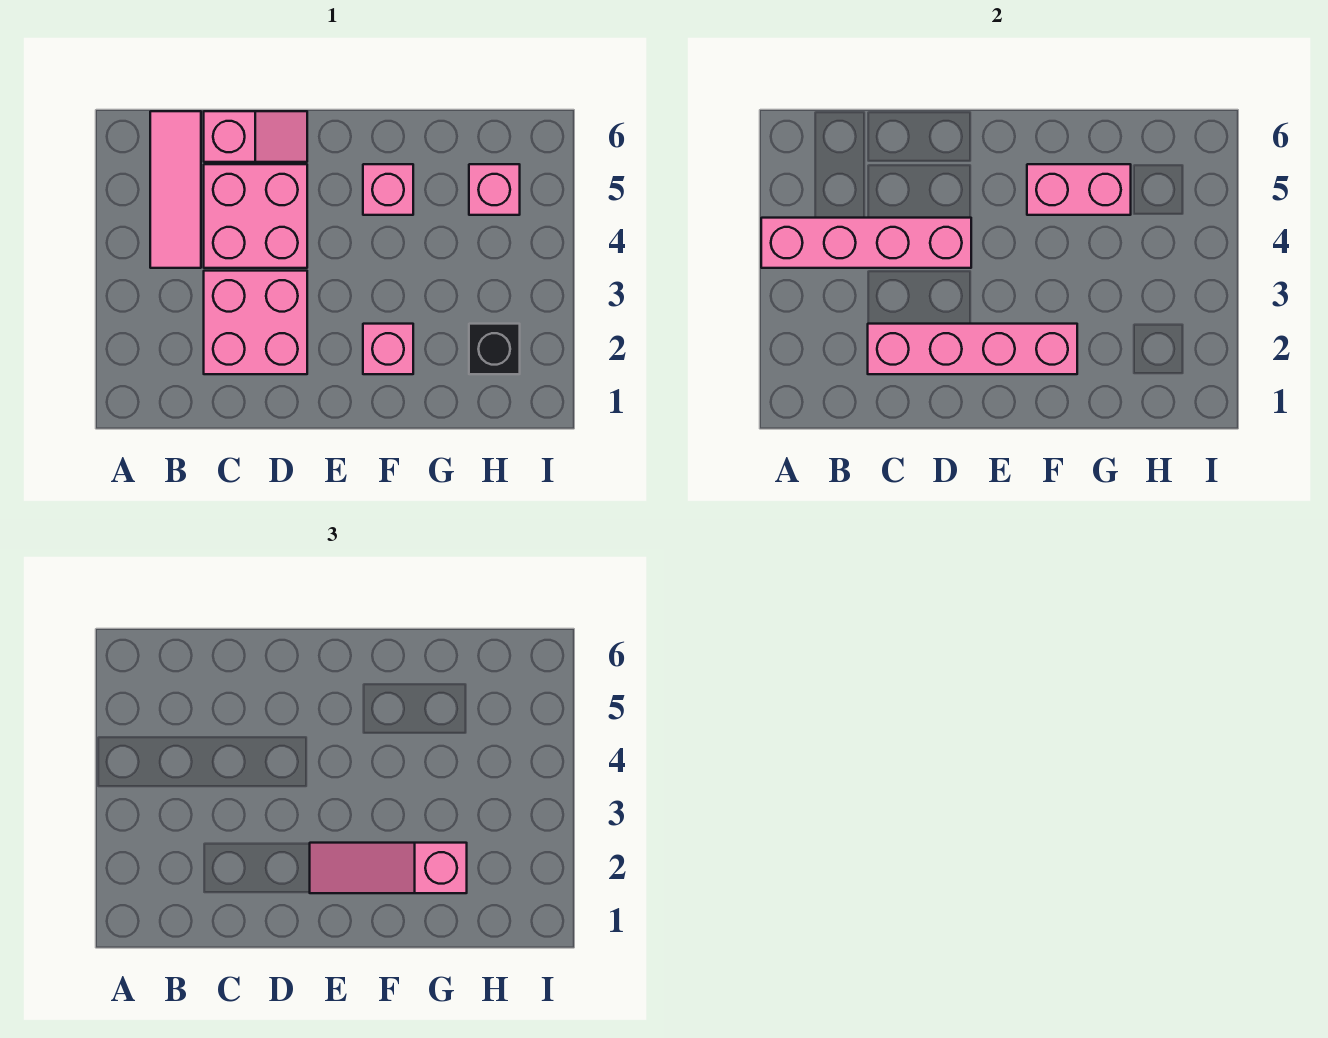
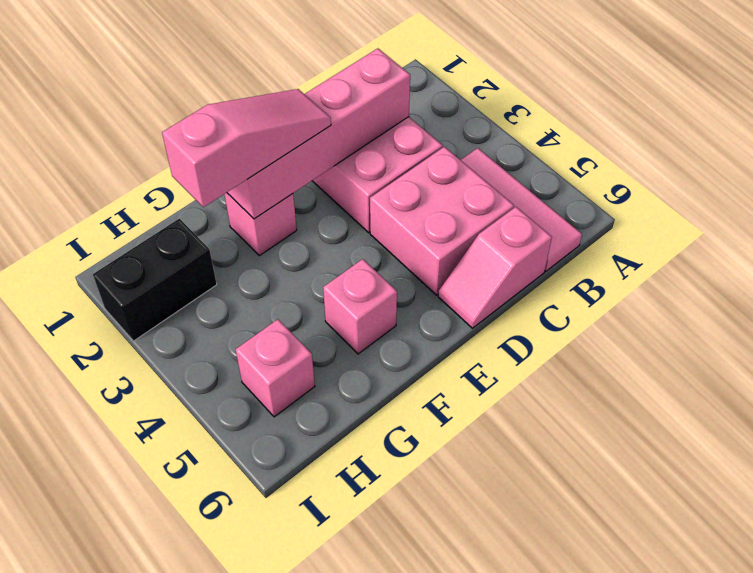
pink brick A4:D4 level 2 -> none
pink brick F5:G5 level 2 -> none
black brick H2 level 1 -> black brick H2:I2 level 1

